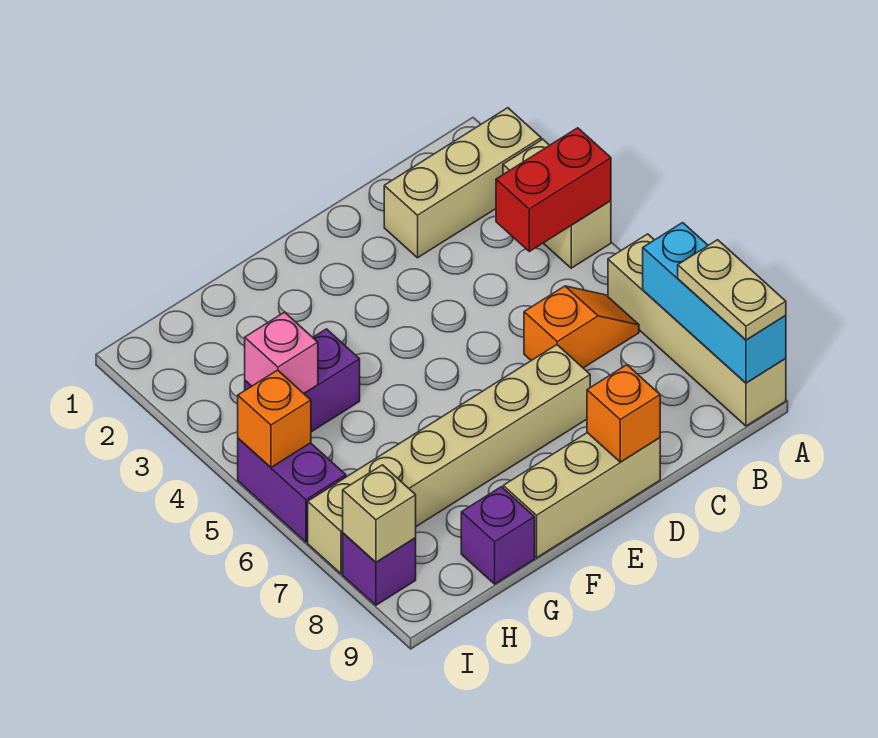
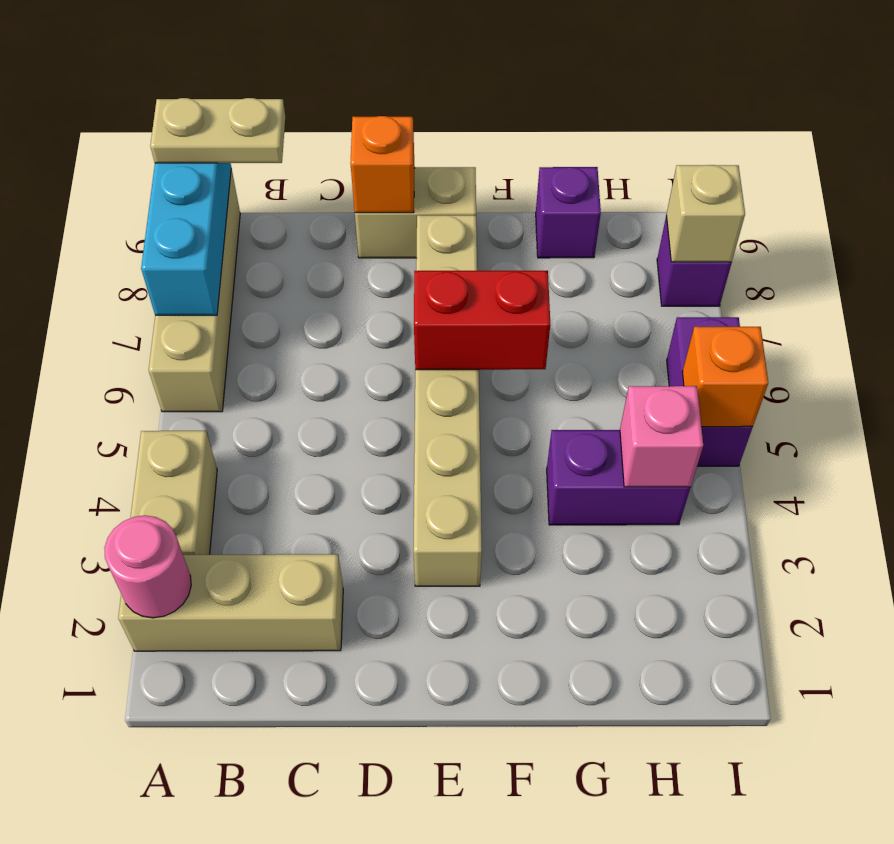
none -> pink round brick A2 level 2
red brick A4:B4 level 2 -> red brick E6:F6 level 2
tan plate A8:A9 level 3 -> tan plate A9:B9 level 3
orange slope B6:C6 level 1 top C -> none
tan brick D7:I7 level 1 -> tan brick E3:E8 level 1
tan brick D9:F9 level 1 -> tan brick D9:E9 level 1

